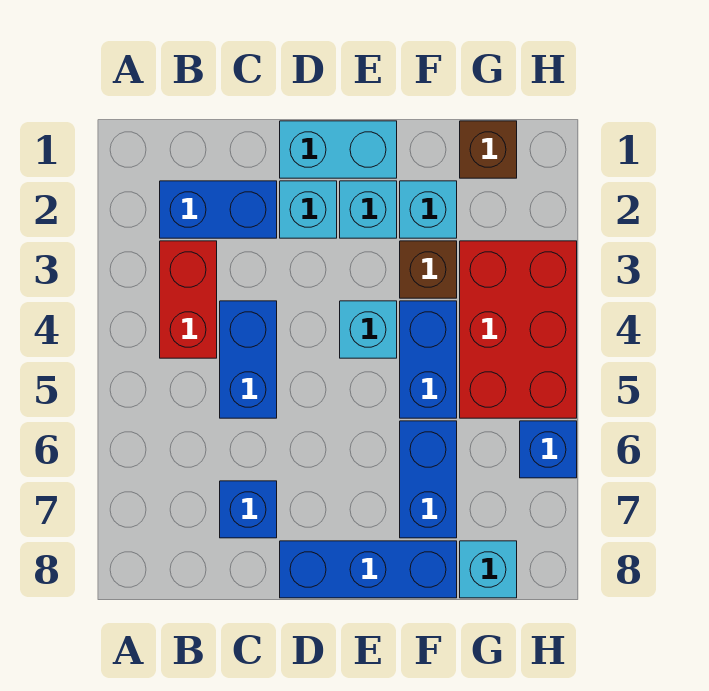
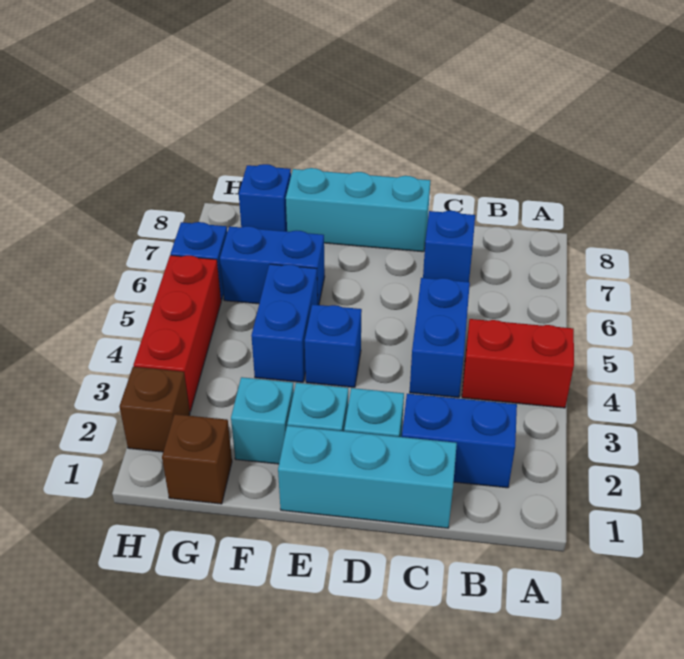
red brick B3:B4 level 1 -> red brick A4:B4 level 1
cyan brick D1:E1 level 1 -> cyan brick C1:E1 level 1
blue brick D8:F8 level 1 -> cyan brick D8:F8 level 1
cyan brick E4 level 1 -> blue brick E4 level 1
brown brick F3 level 1 -> brown brick H2 level 1
blue brick F6:F7 level 1 -> blue brick F6:G6 level 1
red brick G3:H5 level 1 -> red brick H3:H5 level 1
cyan brick G8 level 1 -> blue brick G8 level 1

